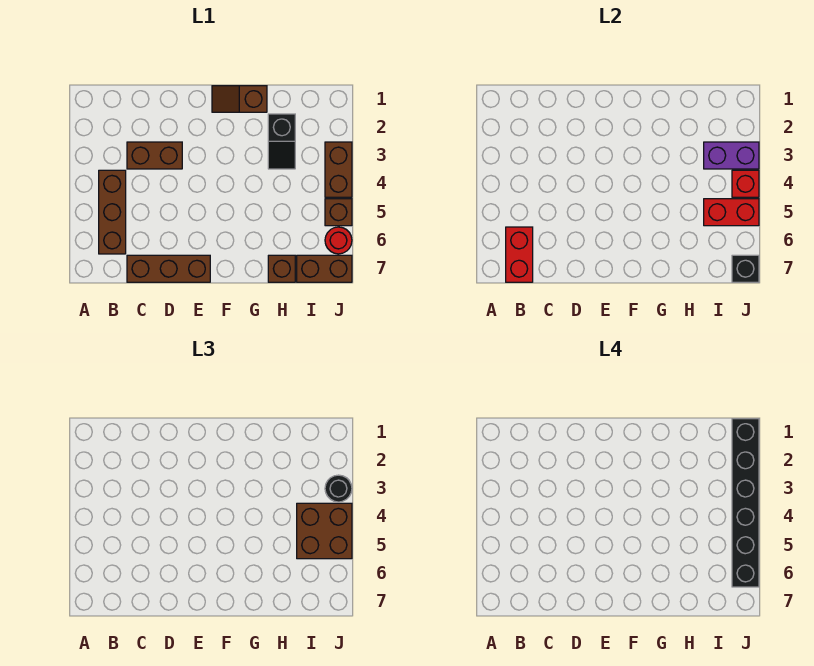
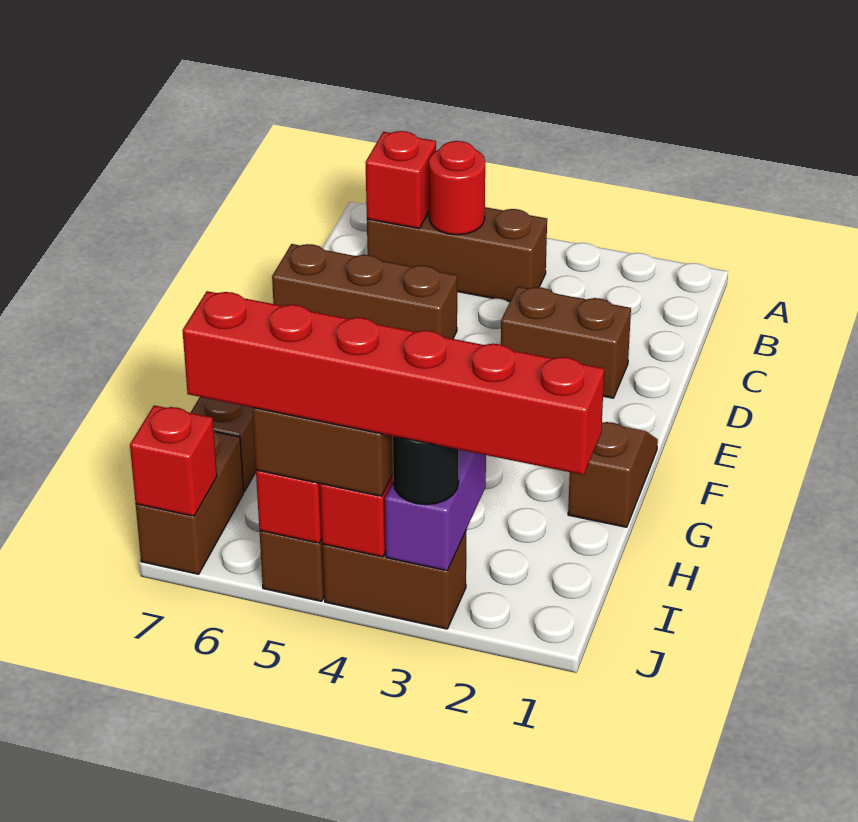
red brick B6:B7 level 2 -> red brick B6 level 2
brown brick C3:D3 level 1 -> brown brick D2:D3 level 1
brown brick C7:E7 level 1 -> brown brick D5:D7 level 1
black slope H2:H3 level 1 top 2 -> none
black brick J1:J6 level 4 -> red brick J1:J6 level 4
red round brick J6 level 1 -> red round brick B5 level 2
black brick J7 level 2 -> red brick J7 level 2

